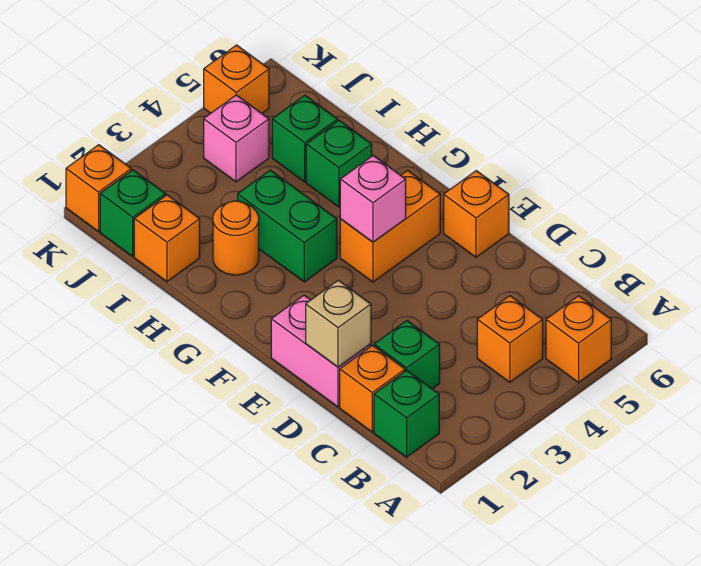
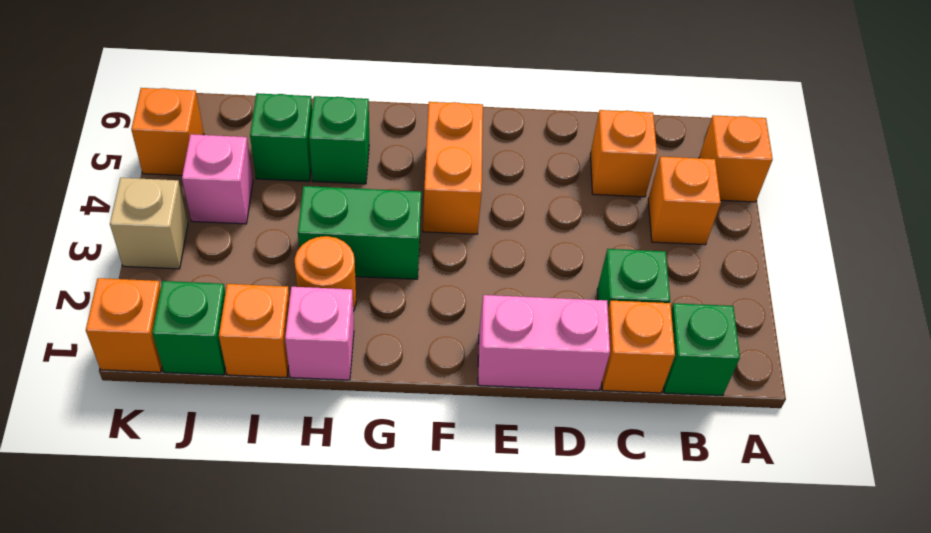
tan brick D1 level 2 -> tan brick K3 level 1
orange brick E6 level 1 -> orange brick C5 level 1
pink brick F4 level 2 -> pink brick H1 level 1

